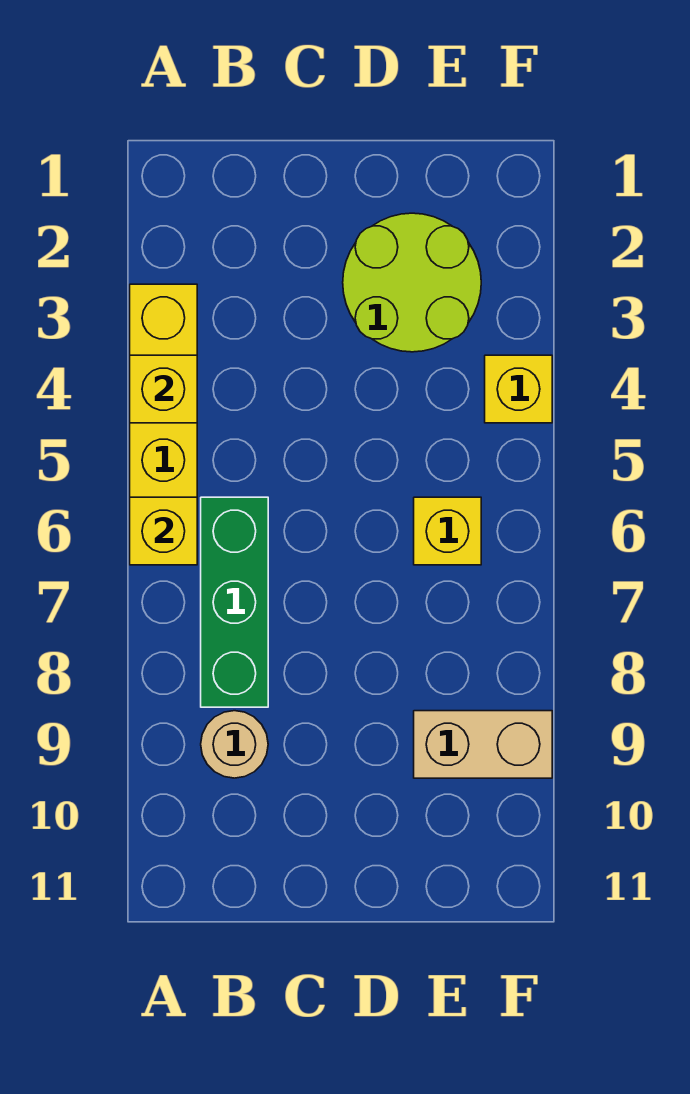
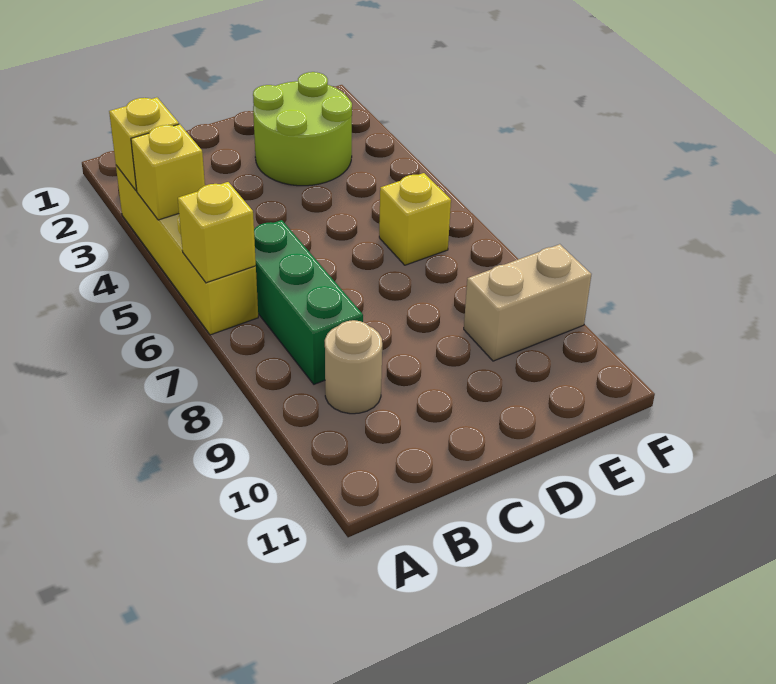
yellow brick F4 level 1 -> yellow brick A3 level 2

